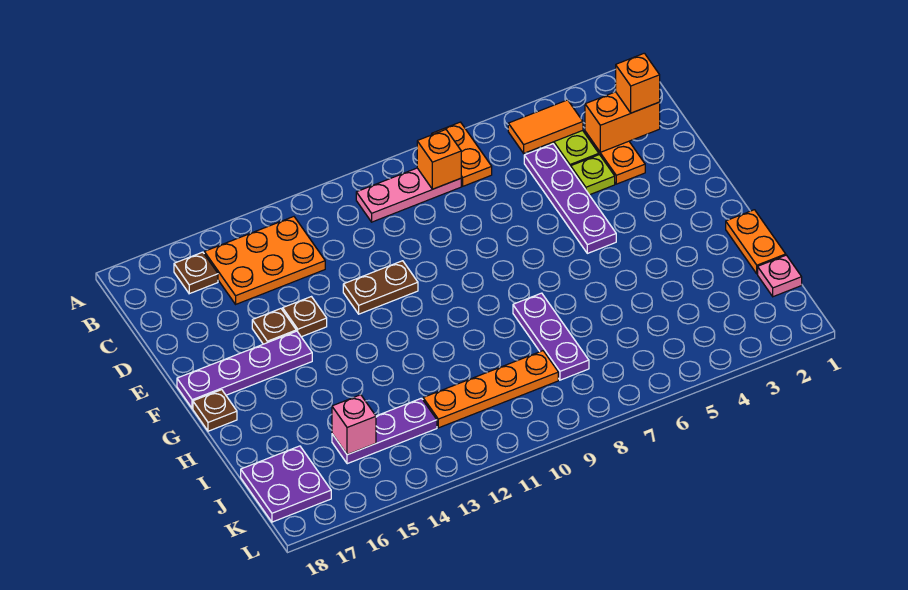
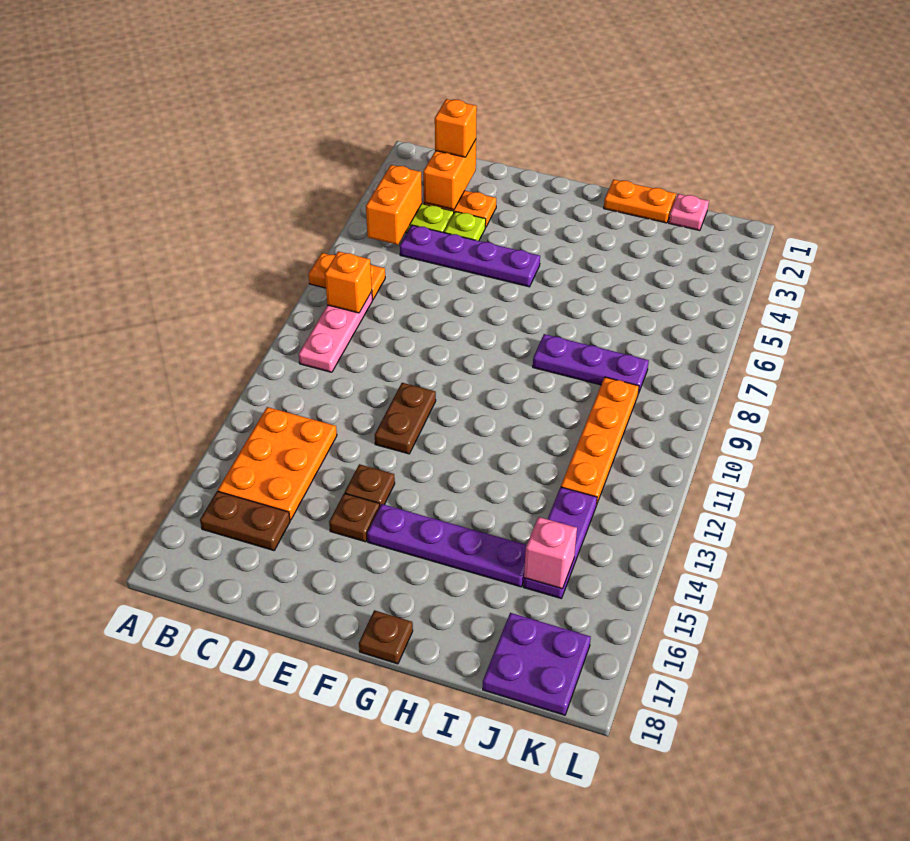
orange tile B4:B5 level 2 -> orange brick B4:B5 level 2
brown plate B16 level 1 -> brown plate B16:C16 level 1
purple plate F15:F18 level 1 -> purple plate F15:I15 level 1

